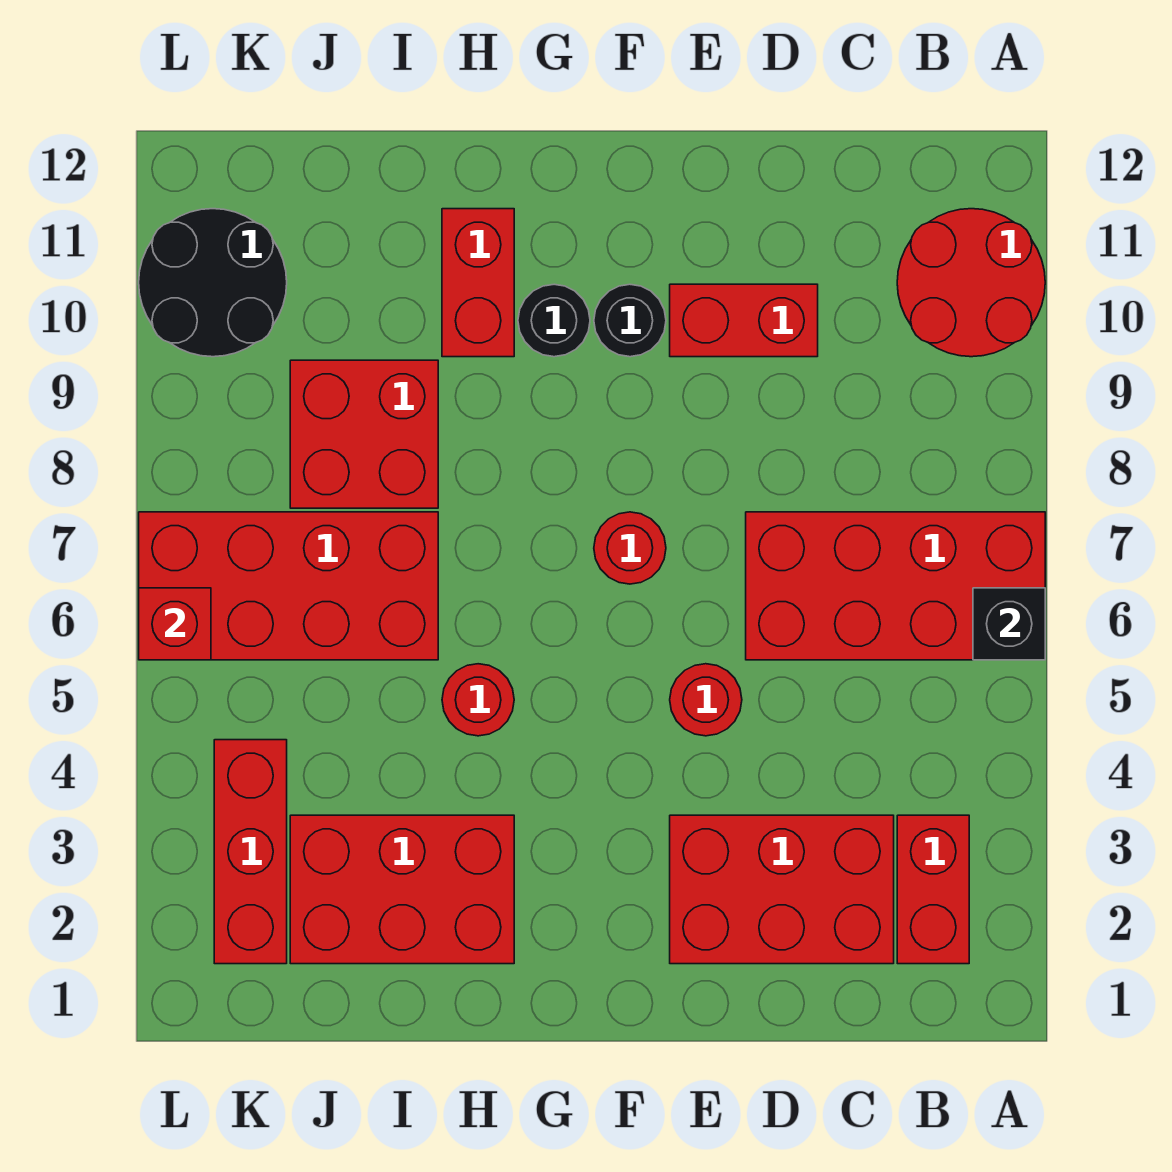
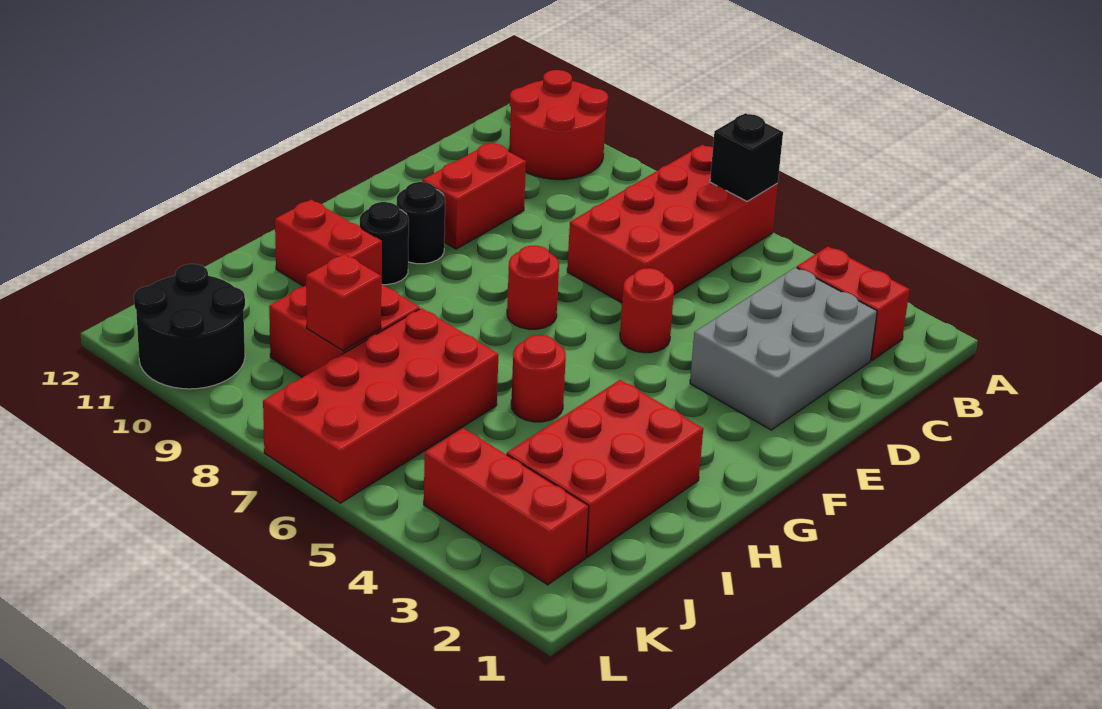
red brick C2:E3 level 1 -> grey brick C2:E3 level 1
red brick L6 level 2 -> red brick J8 level 2

